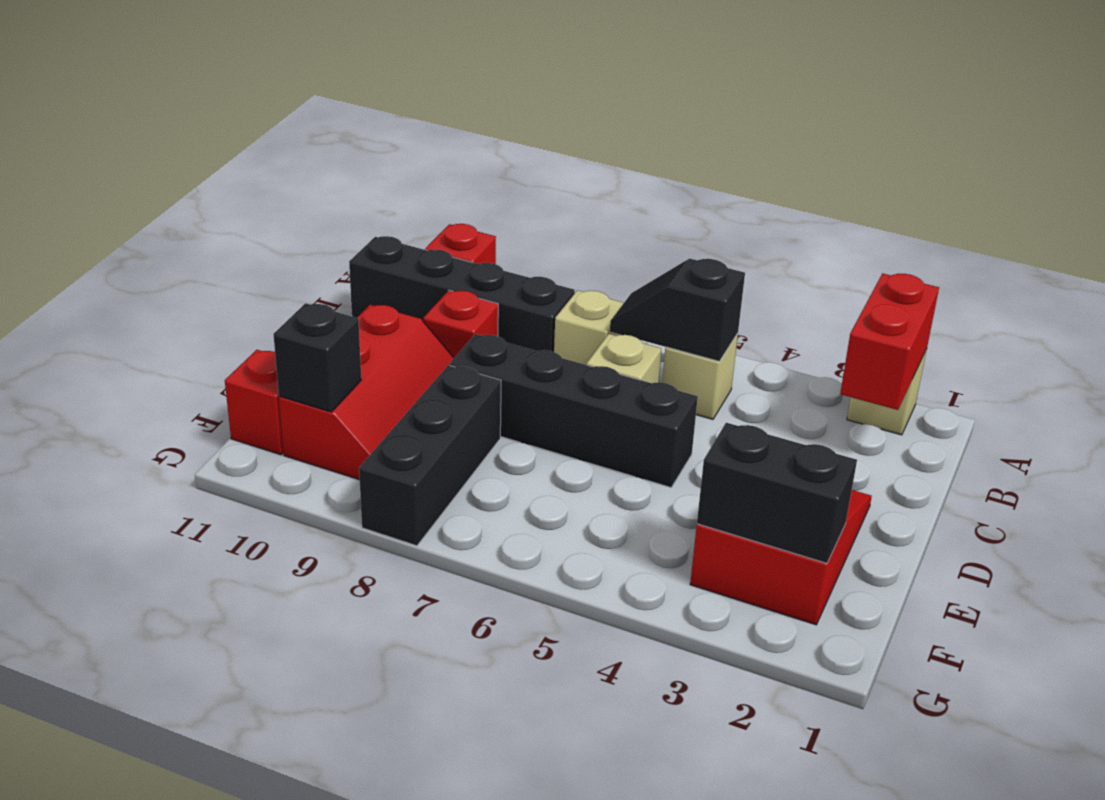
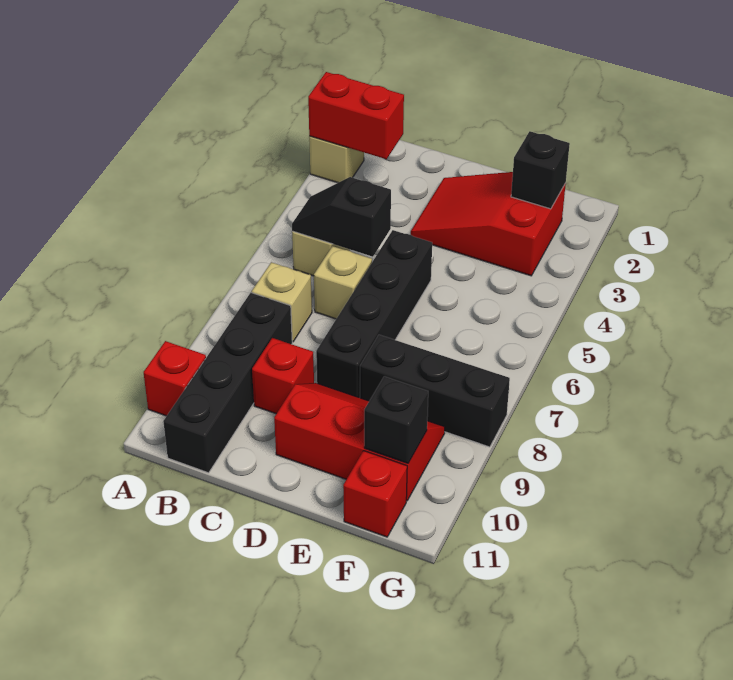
black slope B5:B6 level 2 top 5 -> black slope B5:C5 level 2 top C
black brick F2:F3 level 2 -> black brick F2 level 2

